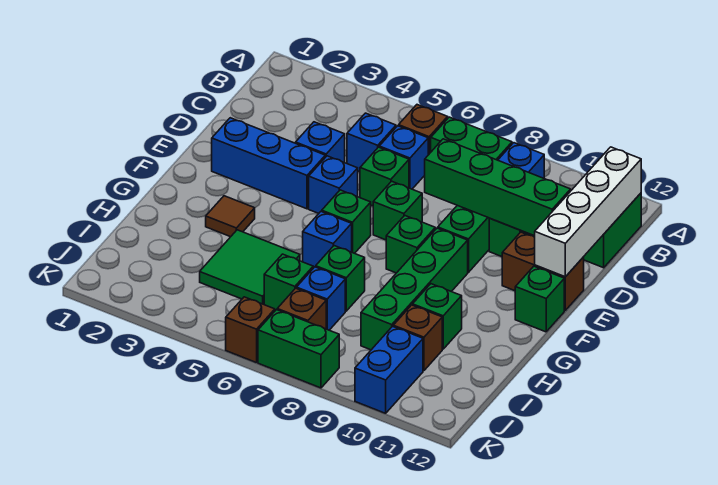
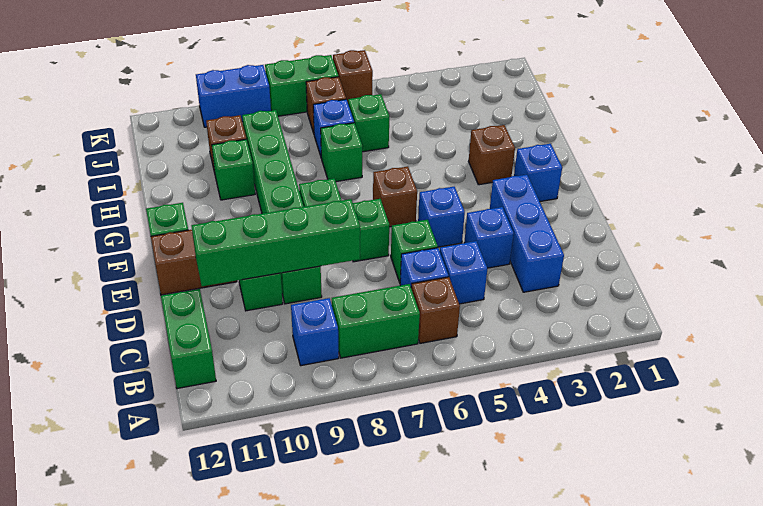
white brick B12:E12 level 2 -> none
blue brick E2:E4 level 1 -> blue brick C3:E3 level 1
green brick F6 level 1 -> brown brick F6 level 1
brown tile G3 level 1 -> brown brick G3 level 1
blue brick G6 level 1 -> blue brick F2 level 1
green tile H4:I5 level 1 -> none
blue brick J10:K10 level 1 -> blue brick K9:K10 level 1

